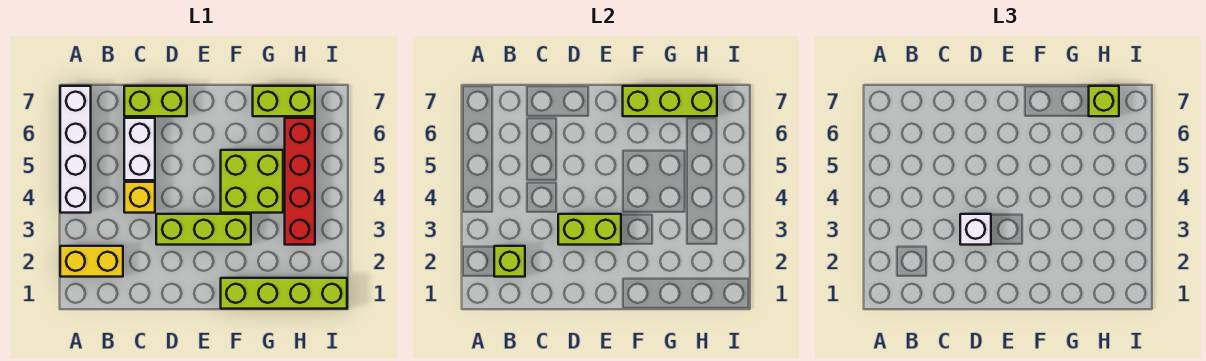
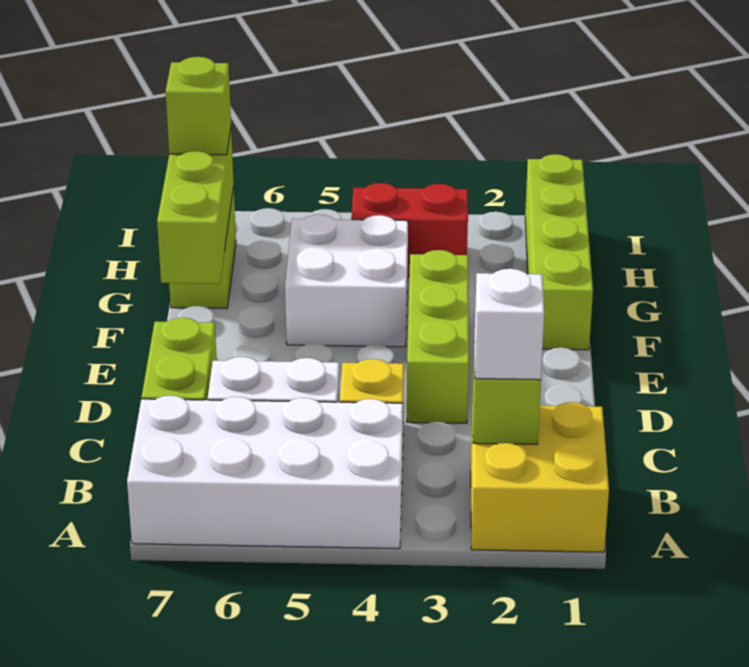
yellow brick A2:B2 level 1 -> yellow brick A1:B2 level 1
white brick A4:A7 level 1 -> white brick A4:B7 level 1
lime brick D3:E3 level 2 -> none
white brick D3 level 3 -> white brick B2 level 3
lime brick F4:G5 level 1 -> white brick F4:G5 level 1
red brick H3:H6 level 1 -> red brick H3:H4 level 1

